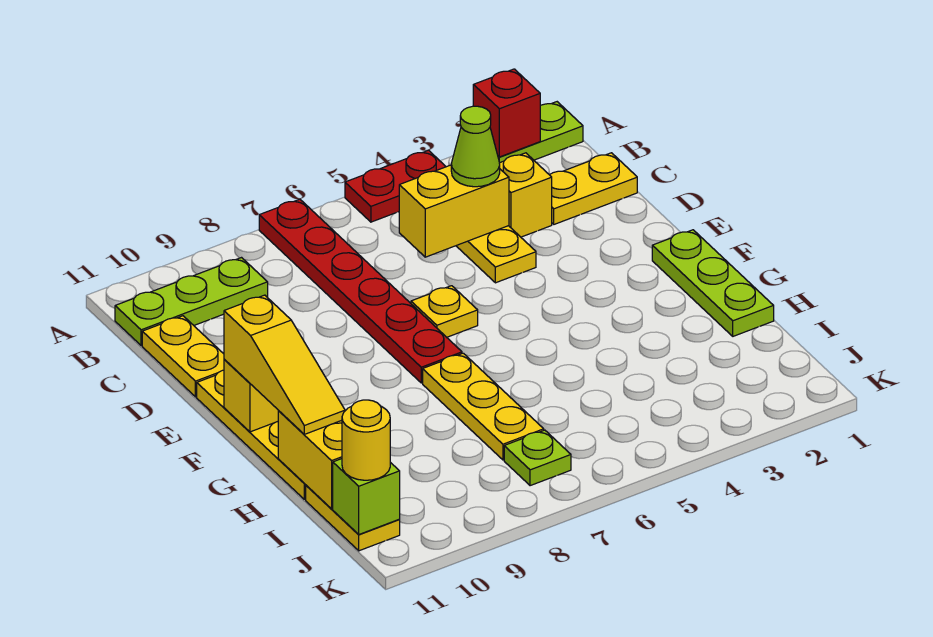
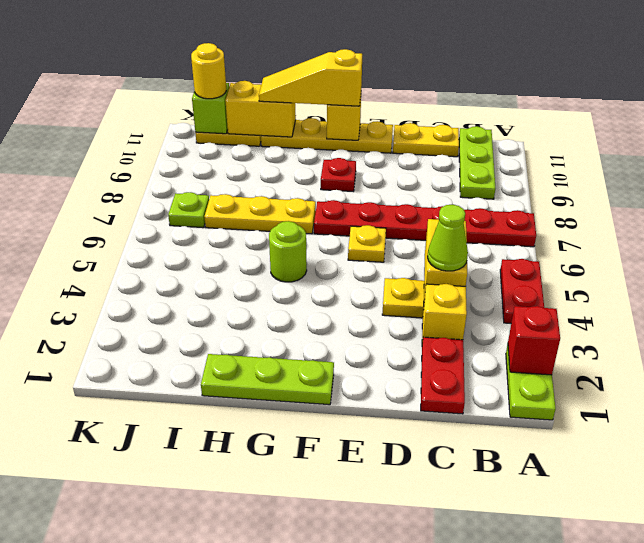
yellow plate C1:C2 level 1 -> red plate C1:C2 level 1
none -> red plate F9 level 1
none -> lime round brick G5 level 1

